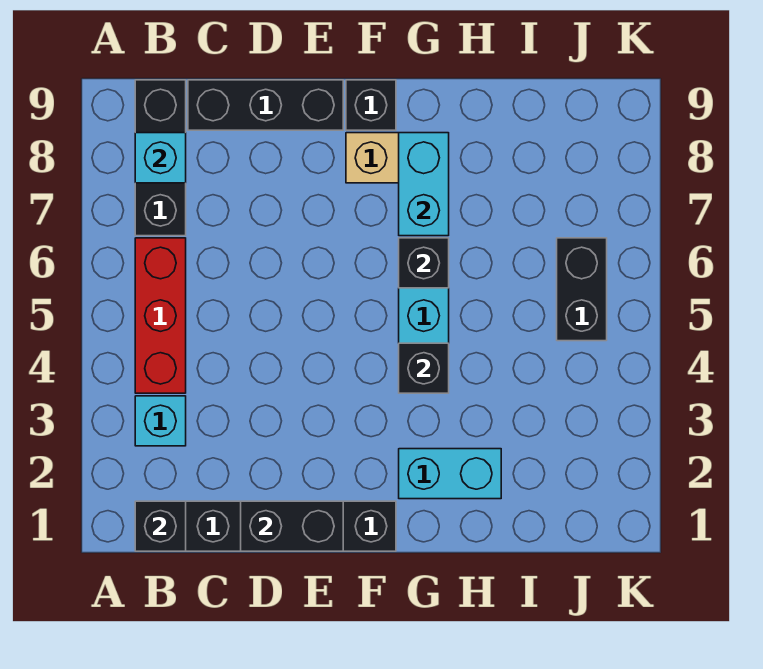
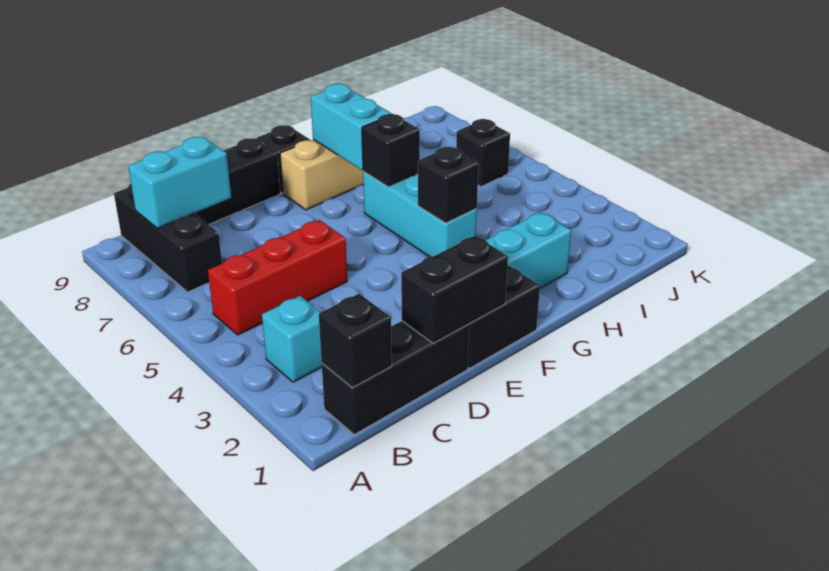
red brick B4:B6 level 1 -> red brick B5:D5 level 1
cyan brick B8 level 2 -> cyan brick B8:C8 level 2
black brick J5:J6 level 1 -> black brick J6 level 1

